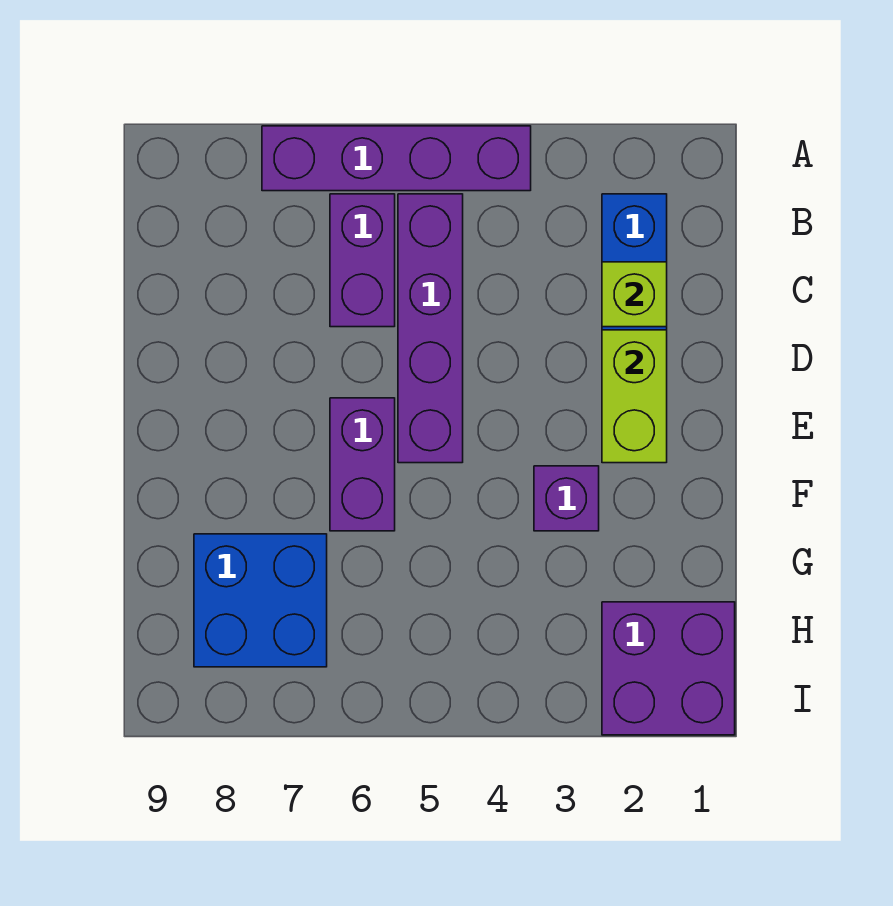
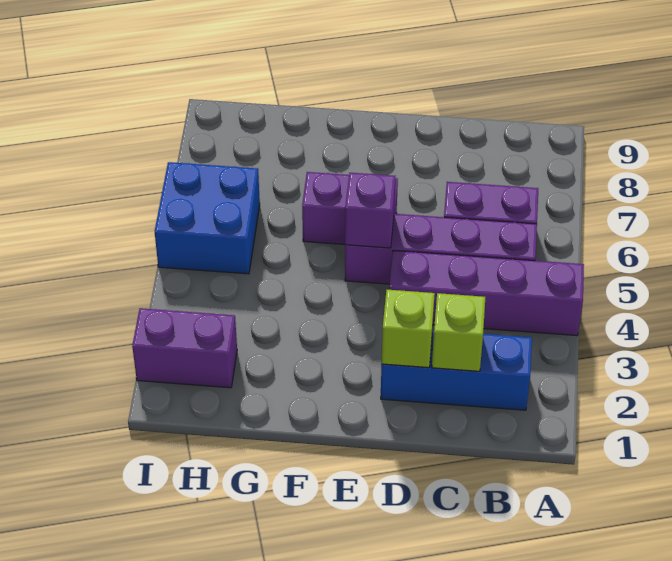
purple brick A4:A7 level 1 -> purple brick A4:D4 level 1
lime brick D2:E2 level 2 -> lime brick D2 level 2
purple brick F3 level 1 -> purple brick E5 level 2
blue brick G7:H8 level 1 -> blue brick H5:I6 level 1
purple brick H1:I2 level 1 -> purple brick H2:I2 level 1

